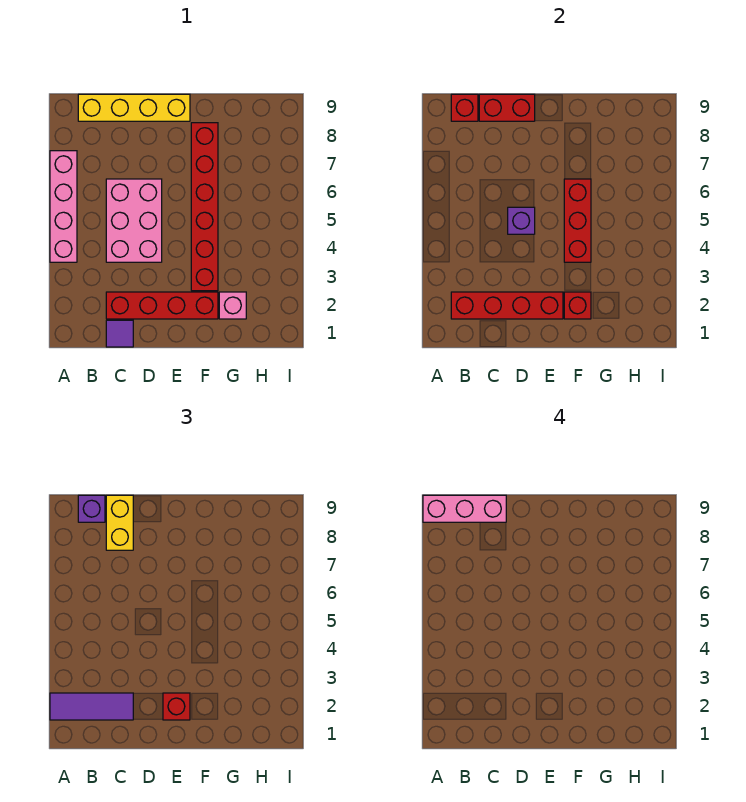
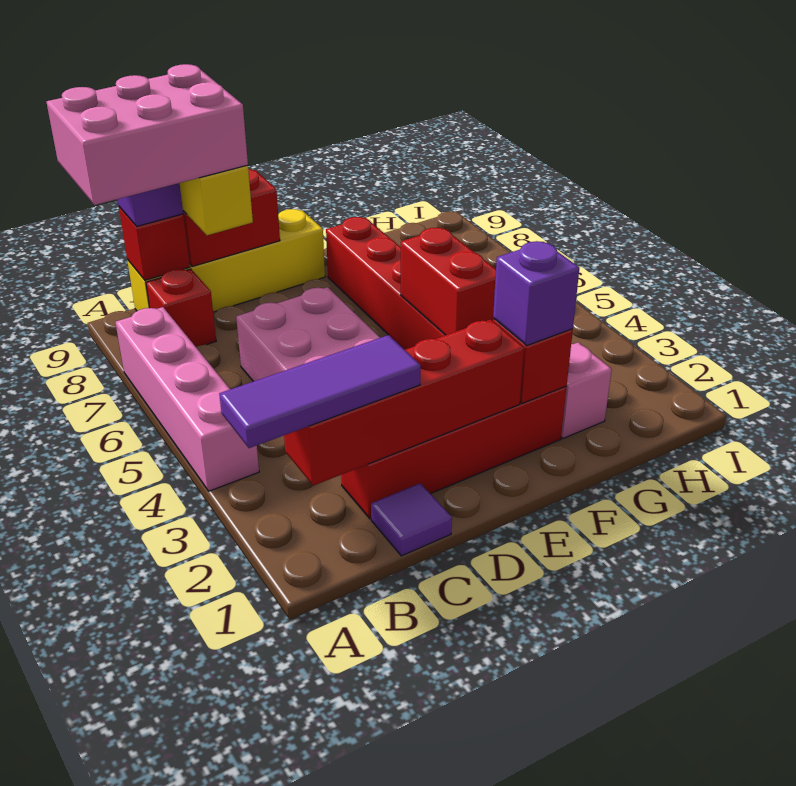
pink brick A9:C9 level 4 -> pink brick A8:C9 level 4
purple brick D5 level 2 -> purple brick F2 level 3
red brick E2 level 3 -> red brick B8 level 1
red brick F4:F6 level 2 -> red brick F4:F5 level 2

